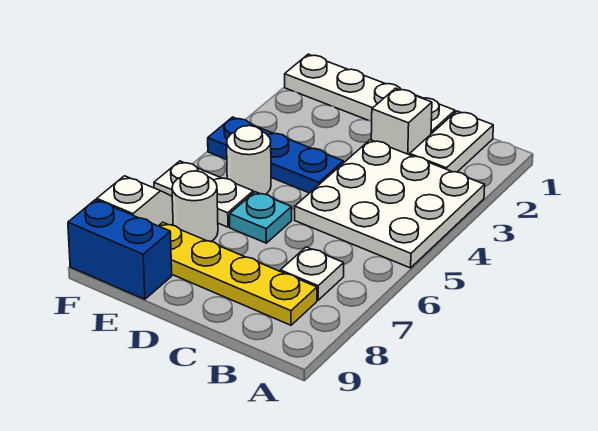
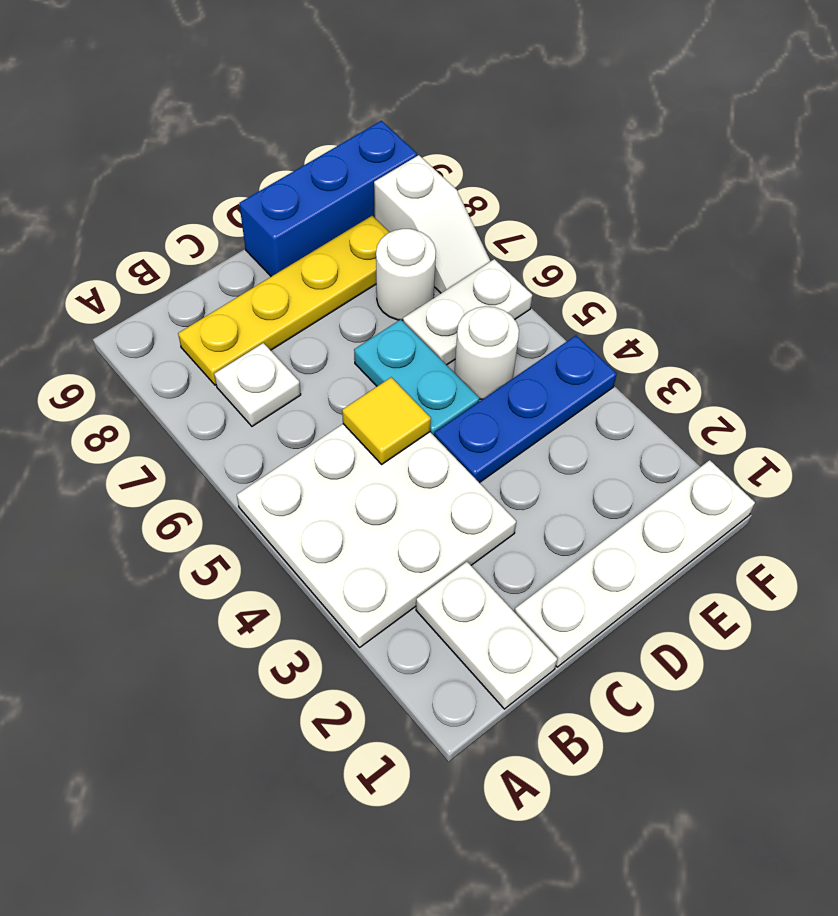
white brick C2 level 1 -> none
none -> yellow tile C5 level 2
cyan plate D6 level 1 -> cyan plate D5:D6 level 1
blue brick E9:F9 level 1 -> blue brick D9:F9 level 1

